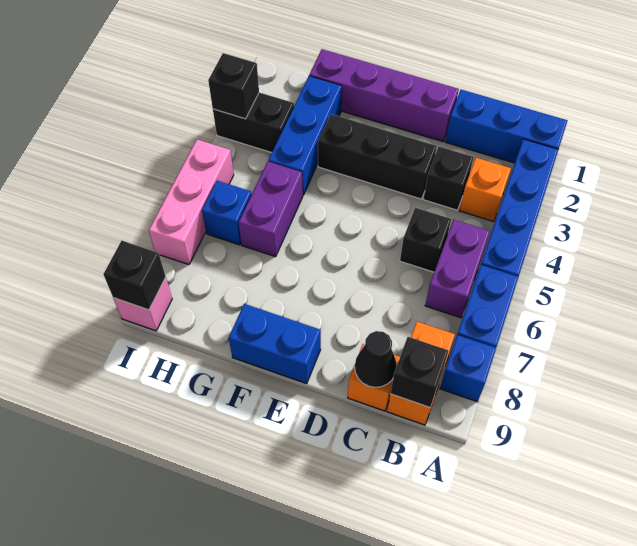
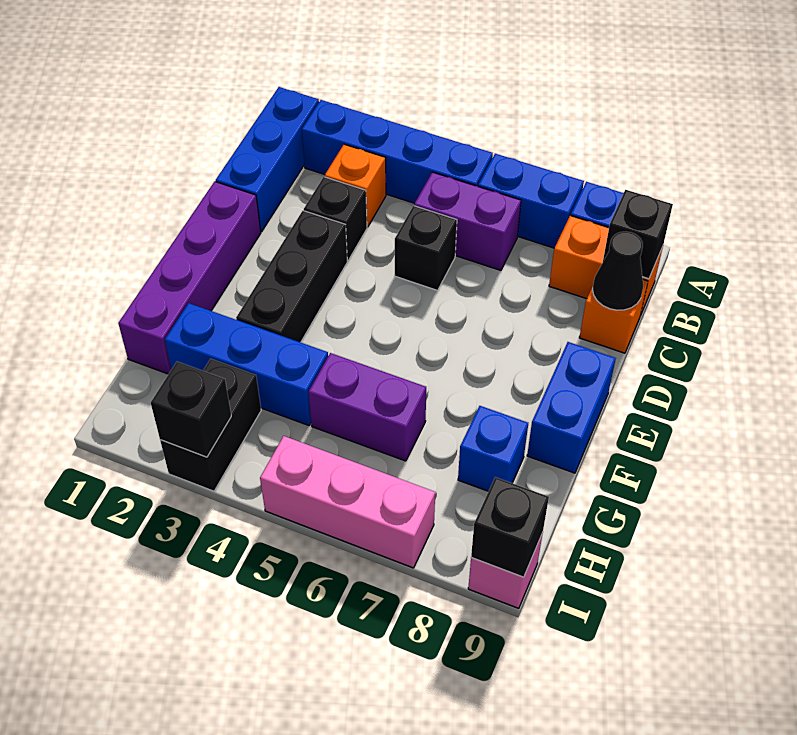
blue brick H6 level 1 -> blue brick G8 level 1

